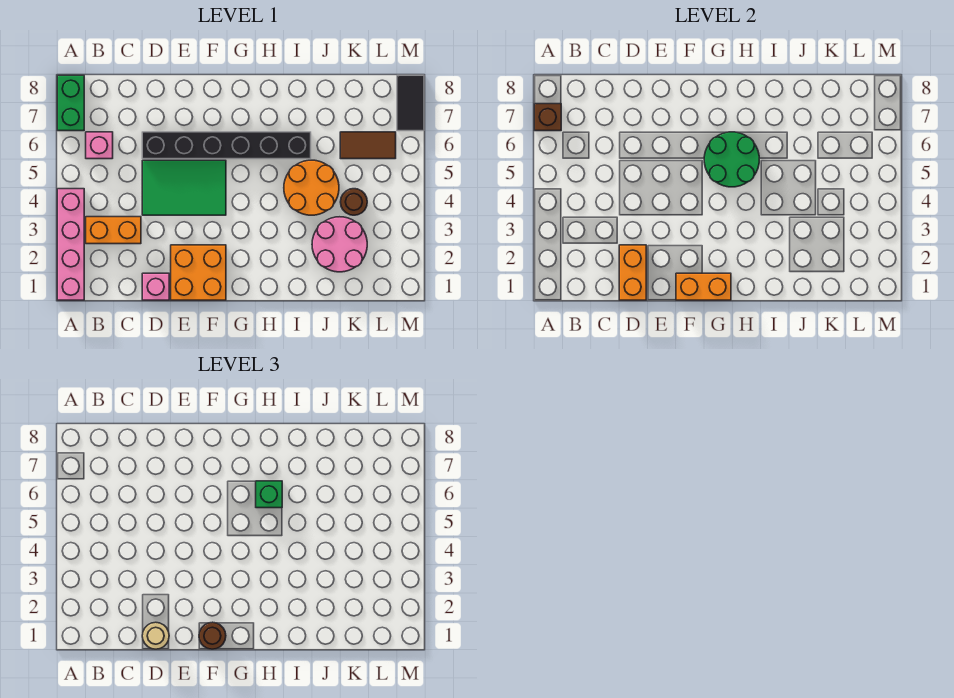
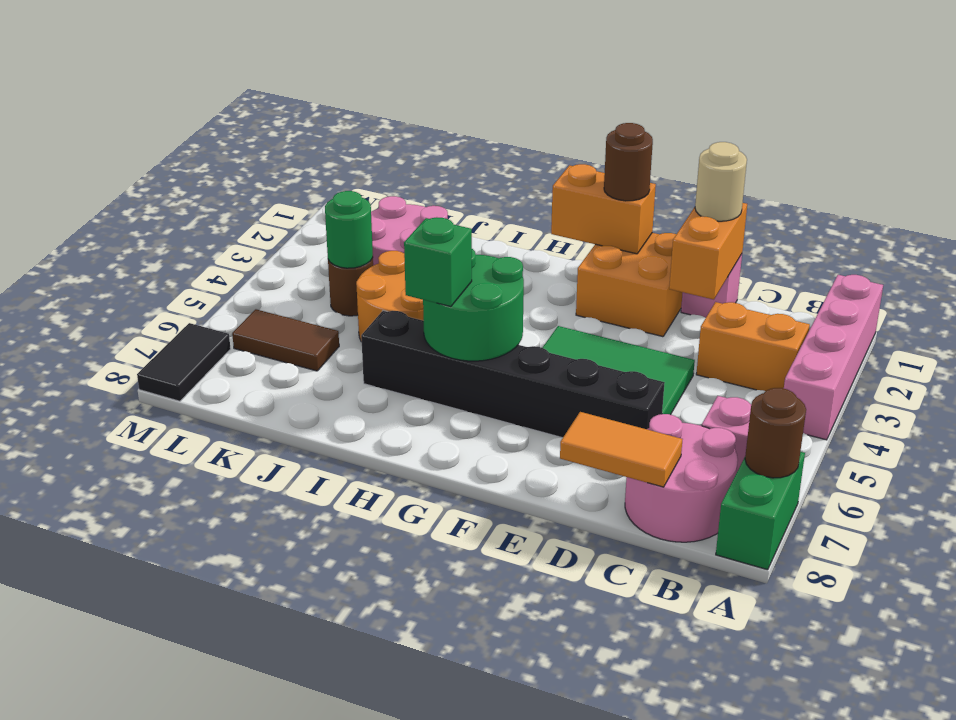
brown brick A7 level 2 -> brown round brick A7 level 2
none -> pink round brick B7:C8 level 1
none -> orange tile C8:D8 level 2
none -> green round brick K4 level 2

